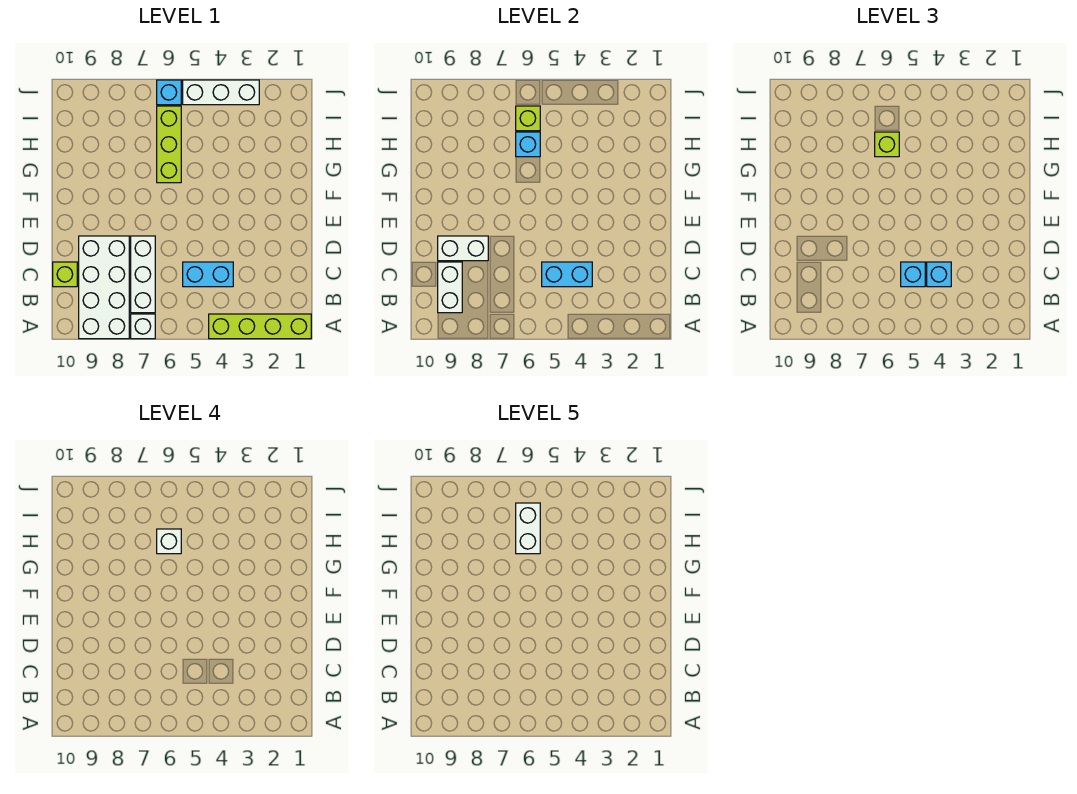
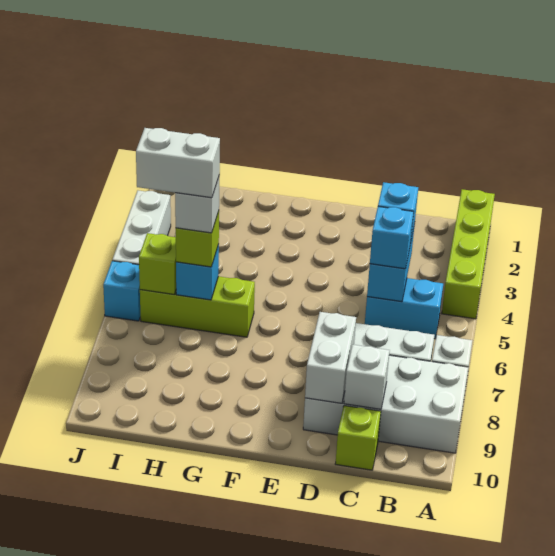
white brick B9:C9 level 2 -> white brick C9 level 2
cyan brick C4:C5 level 1 -> cyan brick B5:C5 level 1

